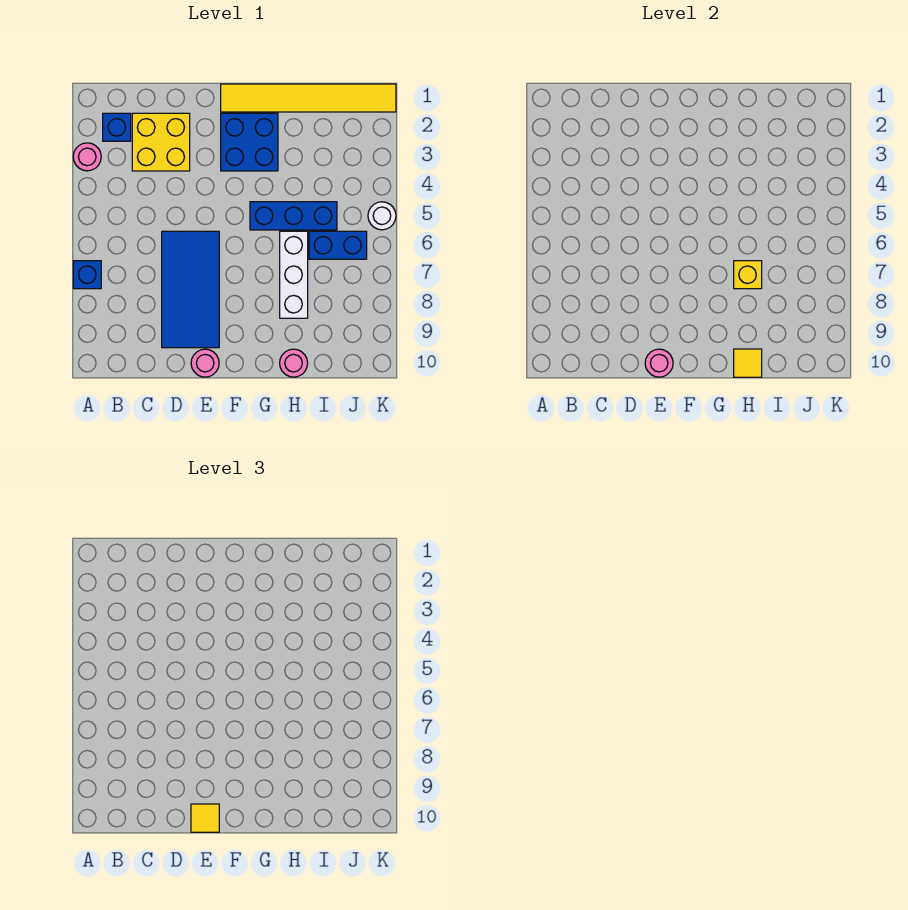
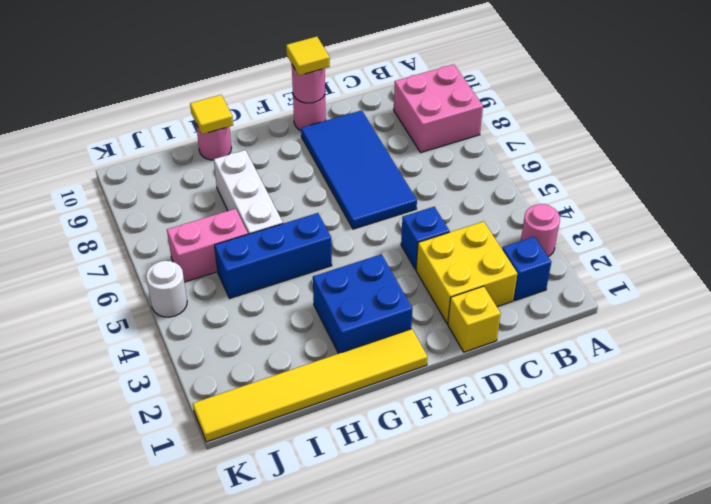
blue brick A7 level 1 -> blue brick D4 level 1
none -> pink brick A8:B9 level 1
yellow brick H7 level 2 -> yellow brick D1 level 1
blue brick I6:J6 level 1 -> pink brick I6:J6 level 1

